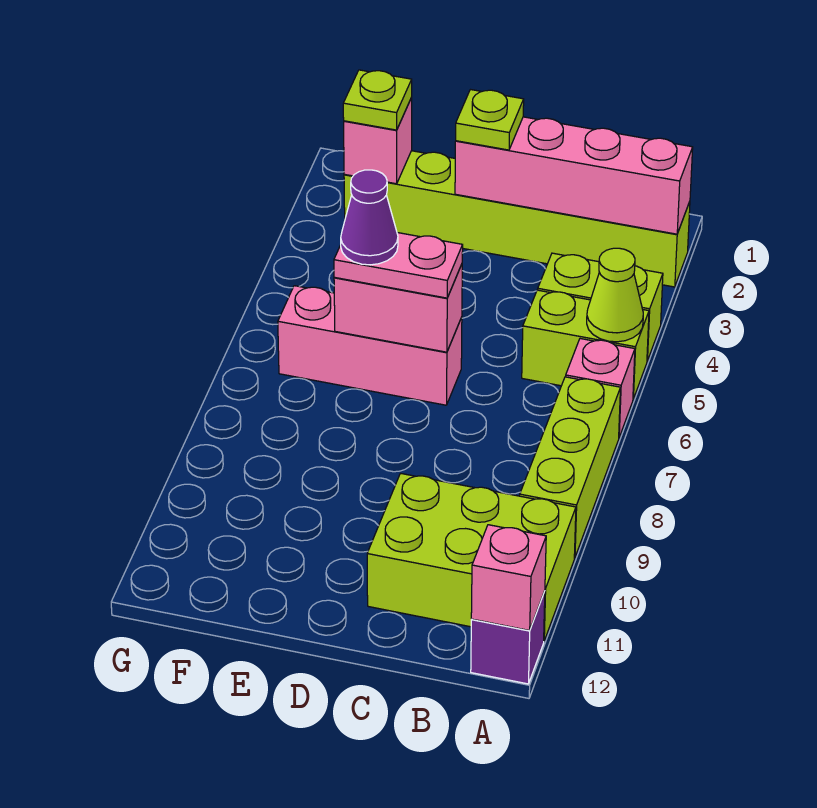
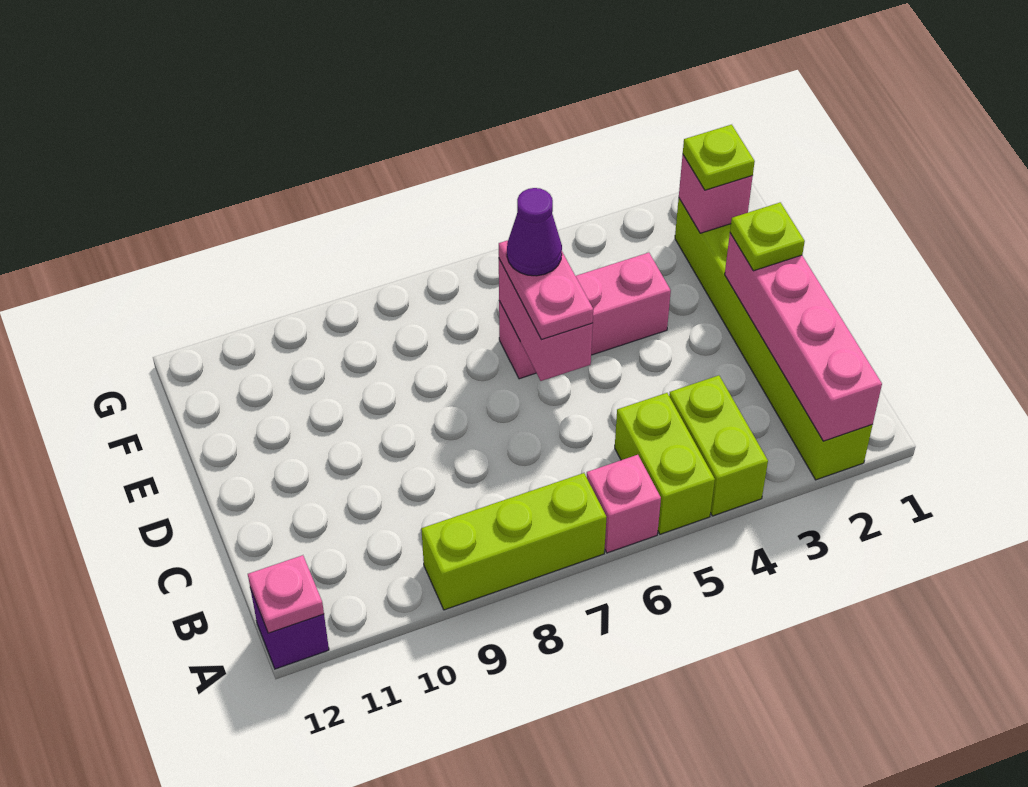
lime cone A5 level 2 -> none
lime brick A10:C11 level 1 -> none
pink brick A12 level 2 -> pink plate A12 level 2
pink brick D6:F6 level 1 -> pink brick E4:E6 level 1

